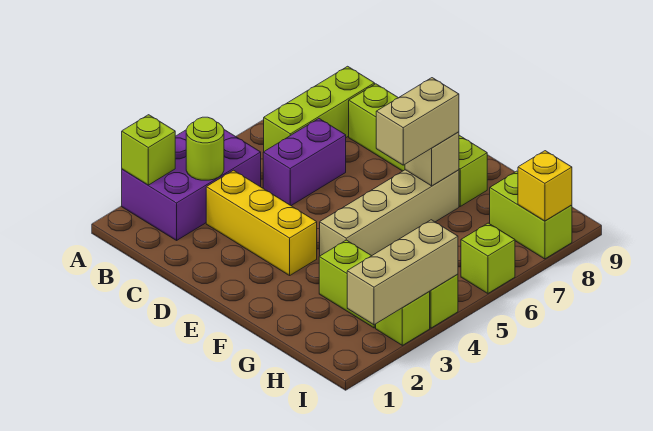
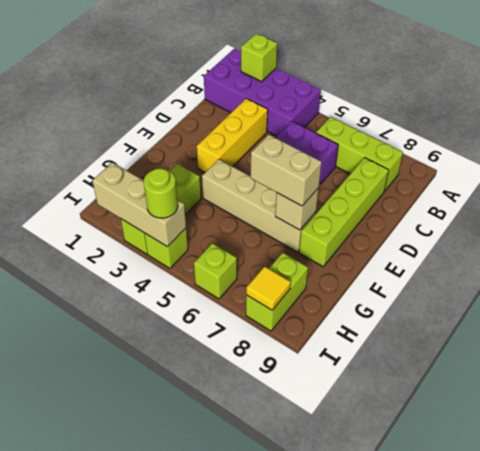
purple brick A2:B4 level 1 -> purple brick A1:B4 level 1
lime round brick B3 level 2 -> lime round brick I4 level 3
yellow brick I8 level 2 -> yellow tile I8 level 2

